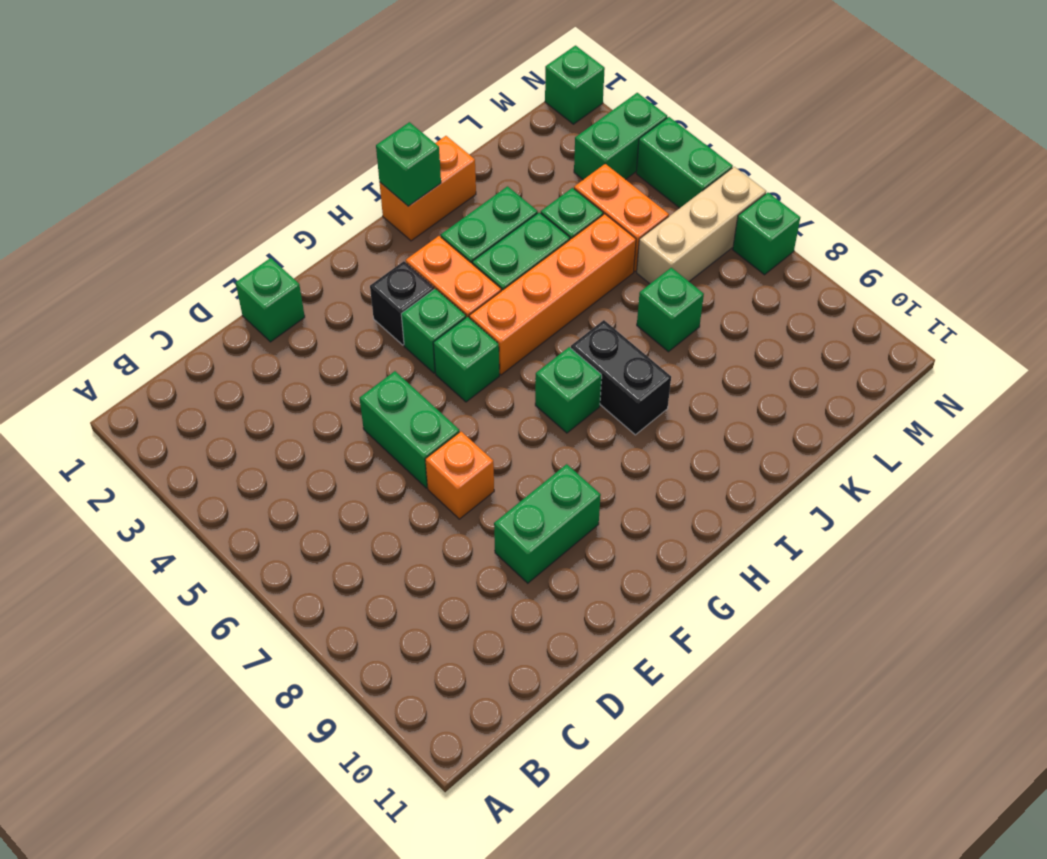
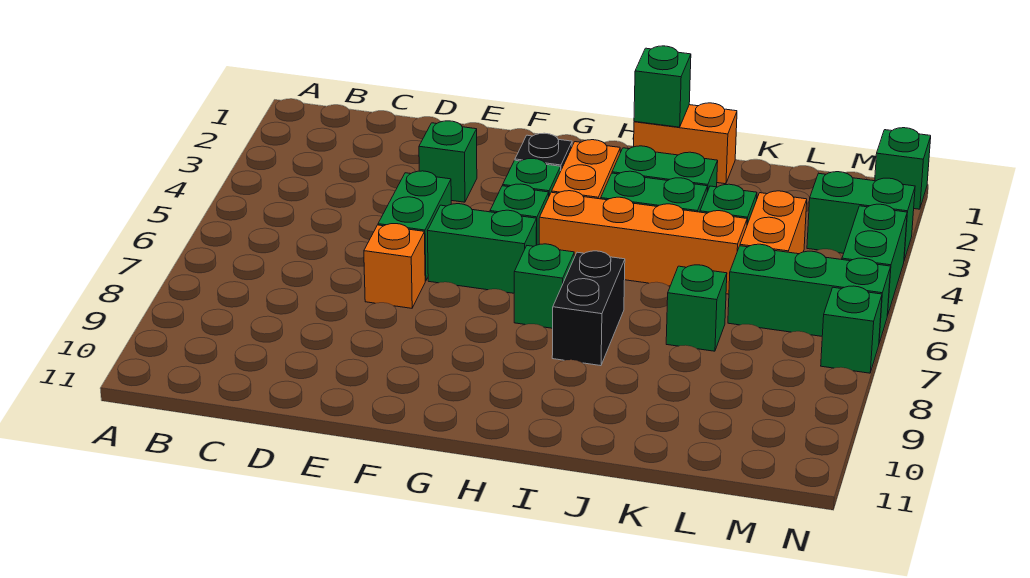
green brick E1 level 1 -> green brick E3 level 1
green brick E9:F9 level 1 -> green brick F6:G6 level 1
tan brick L6:N6 level 1 -> green brick L6:N6 level 1

